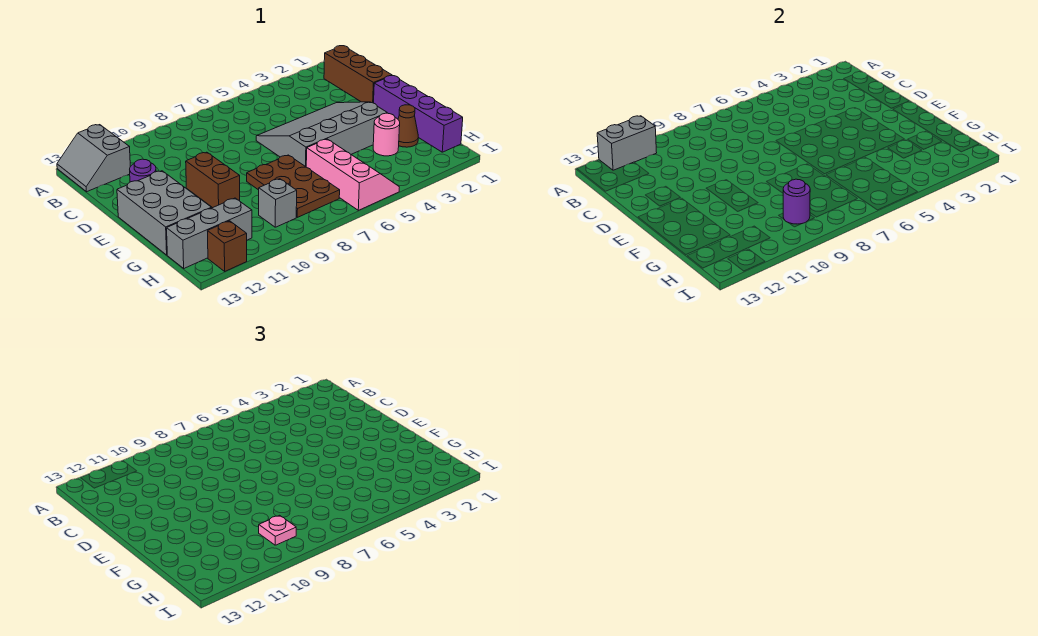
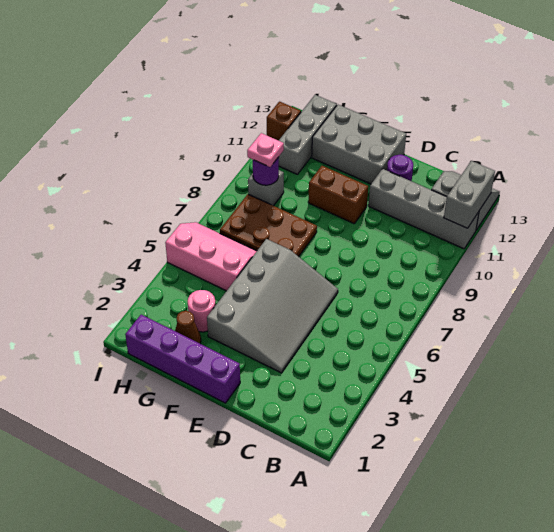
none -> grey brick A11:D11 level 1
brown brick B1:D1 level 1 -> none
pink slope G5:I6 level 1 top 6 -> pink slope G5:I6 level 1 top 5

